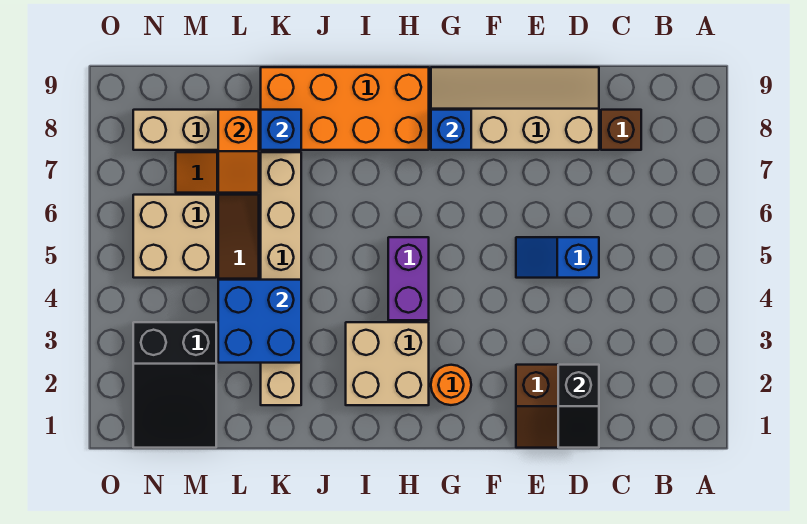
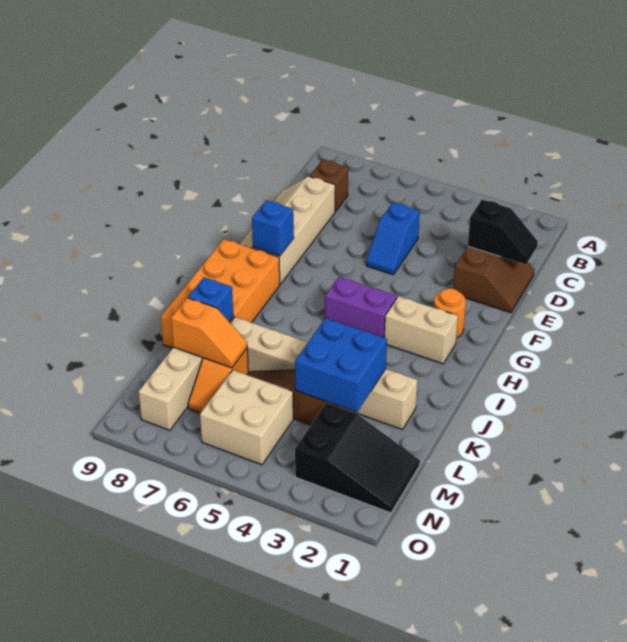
tan brick H2:I3 level 1 -> tan brick H2:H3 level 1

